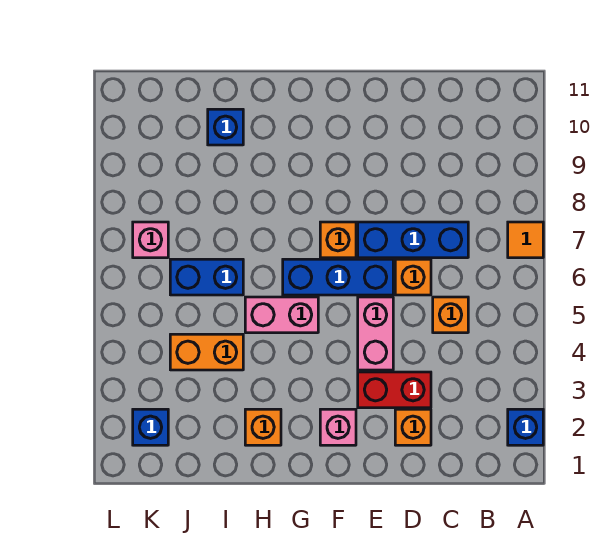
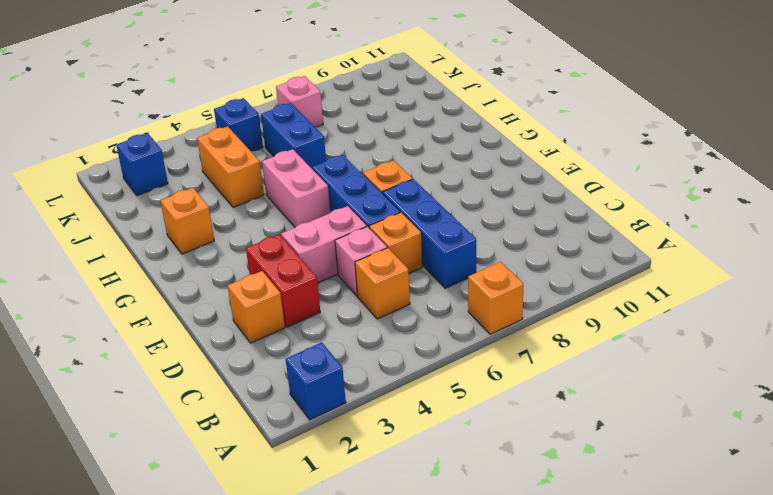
orange tile A7 level 1 -> orange brick A7 level 1
pink brick F2 level 1 -> pink brick D5 level 1
blue brick I10 level 1 -> blue brick K5 level 1

